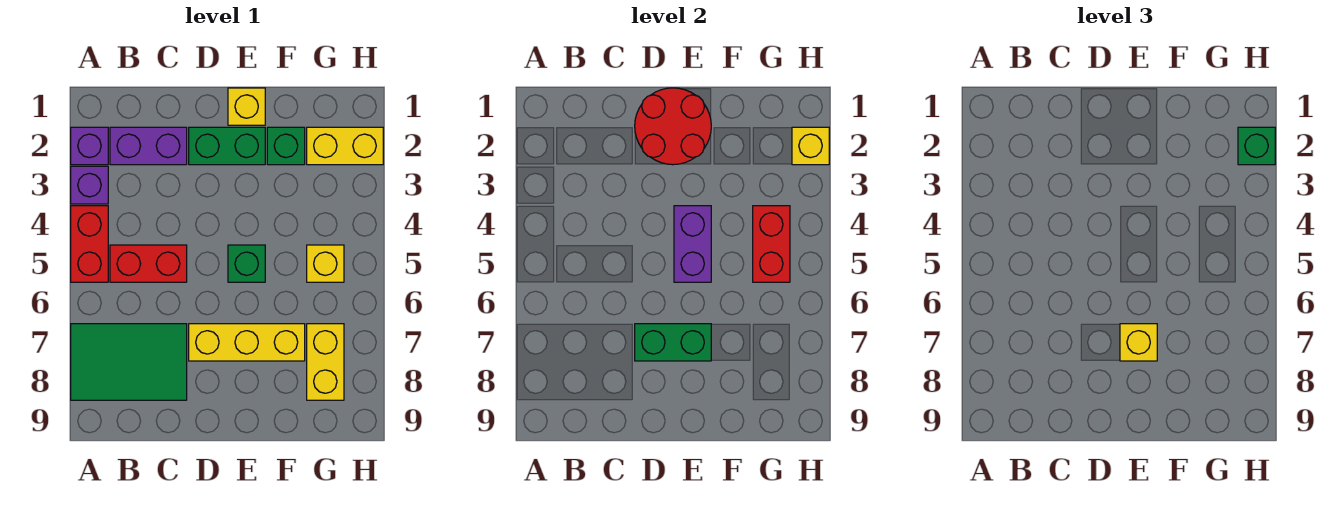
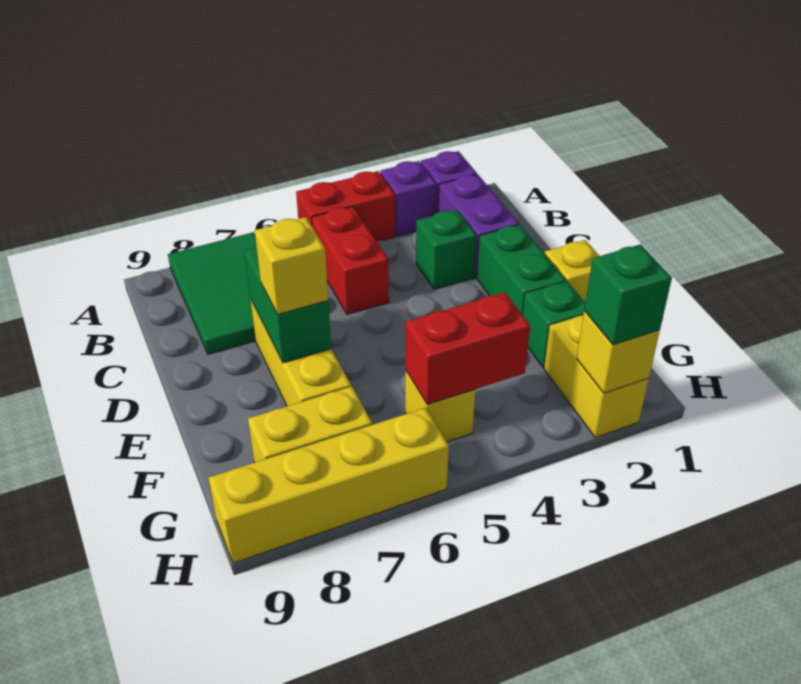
red round brick D1:E2 level 2 -> none
purple brick E4:E5 level 2 -> none
green brick E5 level 1 -> green brick C3 level 1
none -> yellow brick H6:H9 level 1

